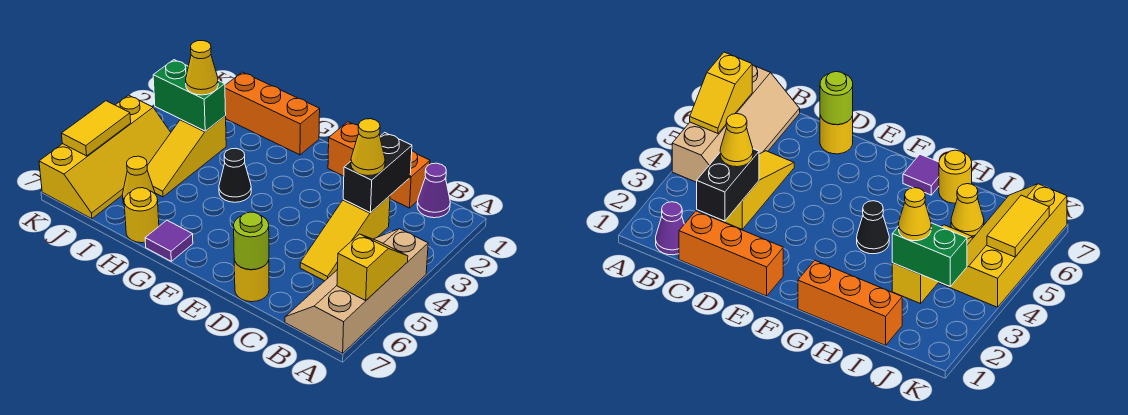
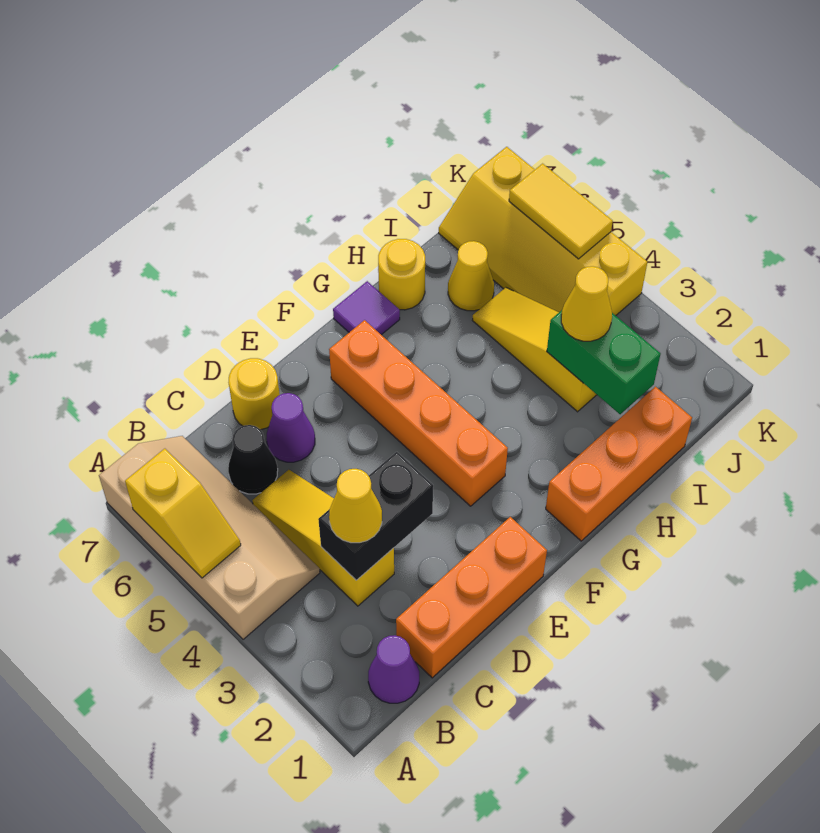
black brick C2:C3 level 2 -> black brick C3:D3 level 2
none -> purple cone D6 level 1
lime round brick D7 level 2 -> none
none -> orange brick F3:F6 level 1
black cone G4 level 1 -> black cone C6 level 1
green brick I3:J3 level 2 -> green brick I2:I3 level 2

